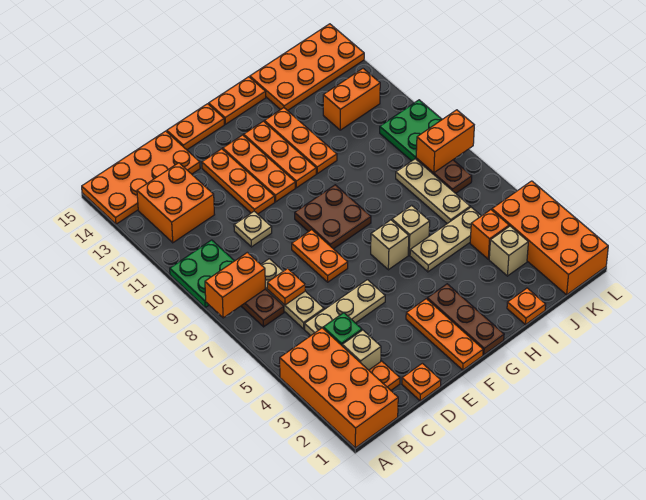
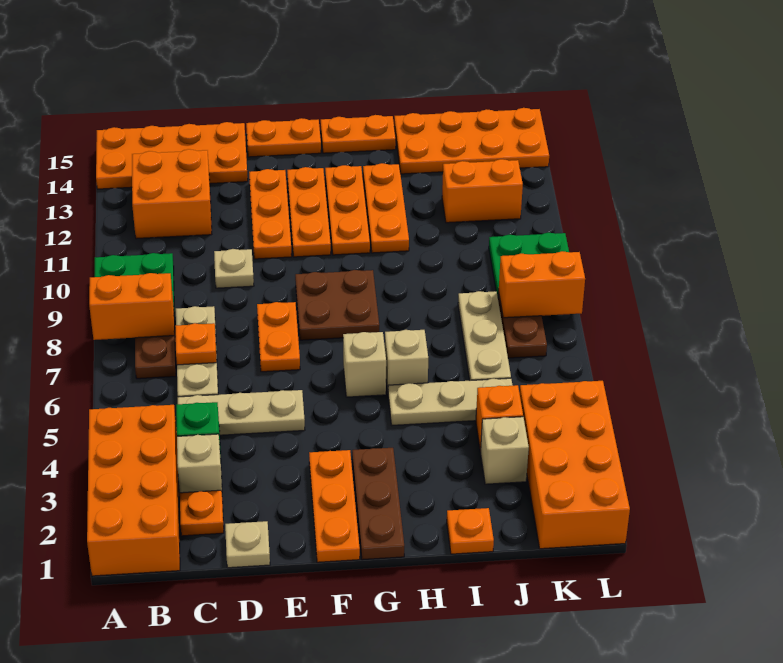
orange plate D1 level 1 -> tan plate D1 level 1

